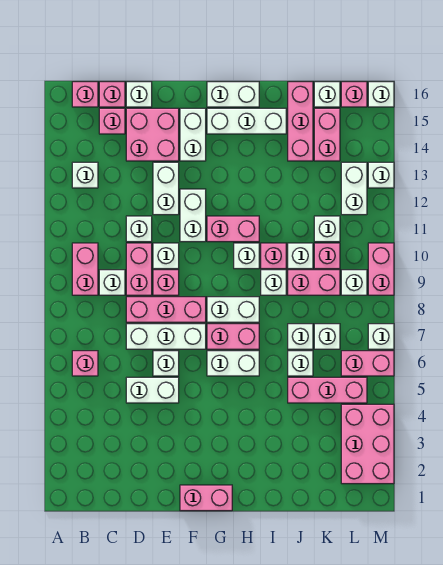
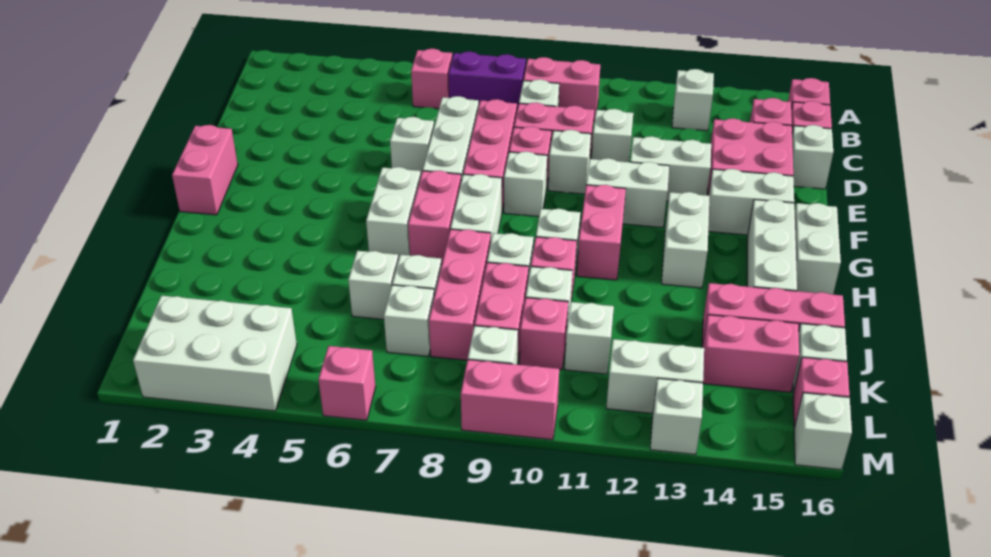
none -> purple brick B7:B8 level 1
white brick D5:E5 level 1 -> white brick G13:H13 level 1
pink brick J5:L5 level 1 -> pink brick I8:K8 level 1
pink brick L2:M4 level 1 -> white brick L2:M4 level 1
pink brick L6:M6 level 1 -> pink brick M6 level 1
white brick M7 level 1 -> white brick F9 level 1

